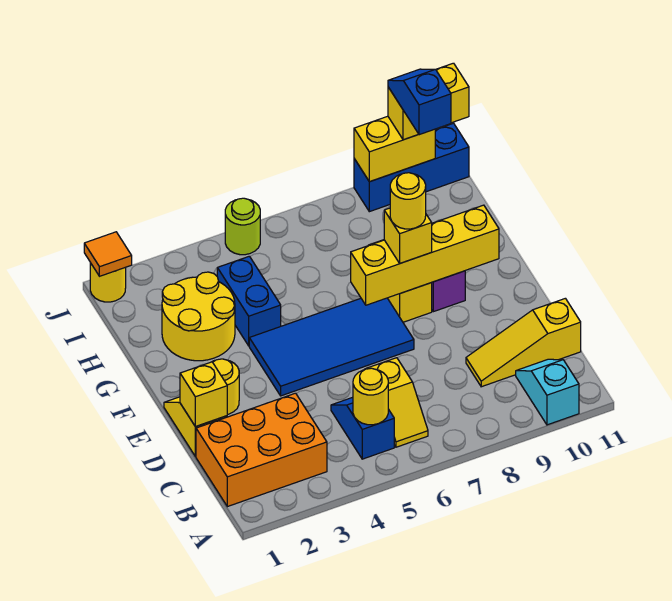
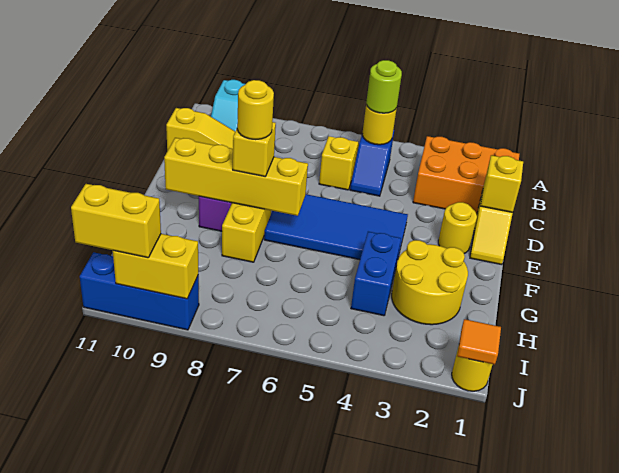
blue slope I10:J10 level 4 top I -> none
lime round brick J5 level 1 -> lime round brick B5 level 3

